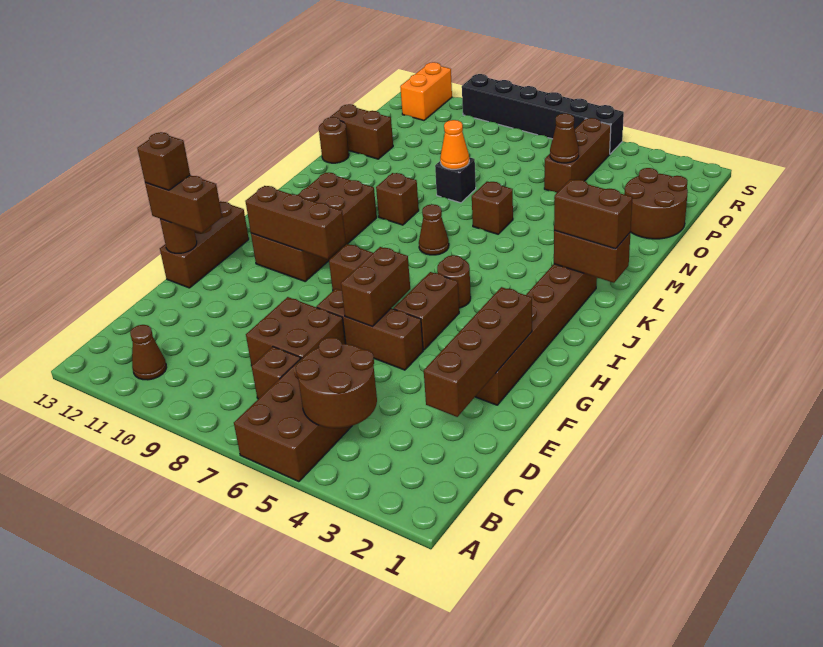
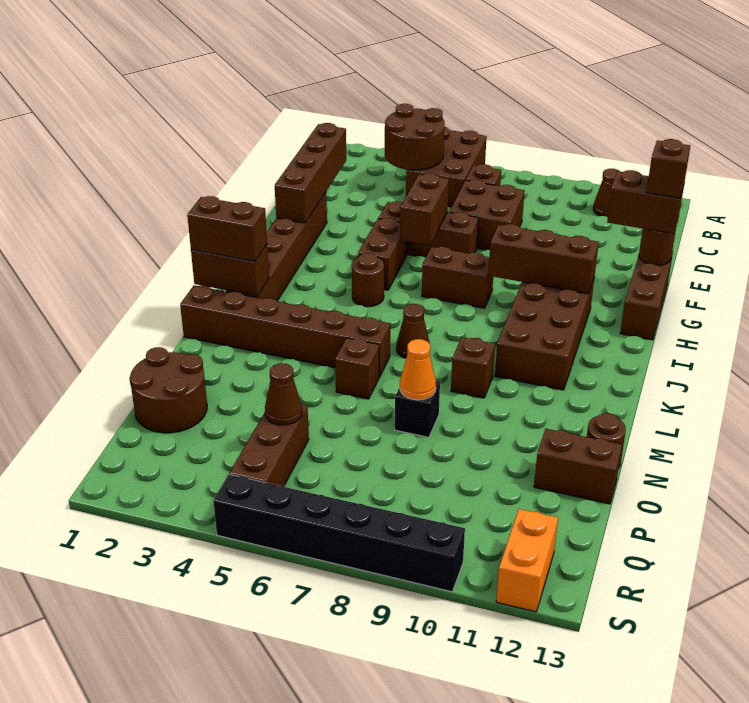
none -> brown brick L1:L6 level 1

